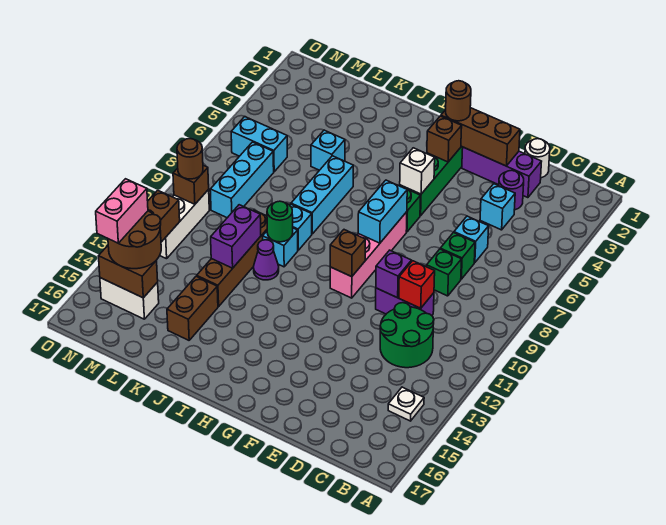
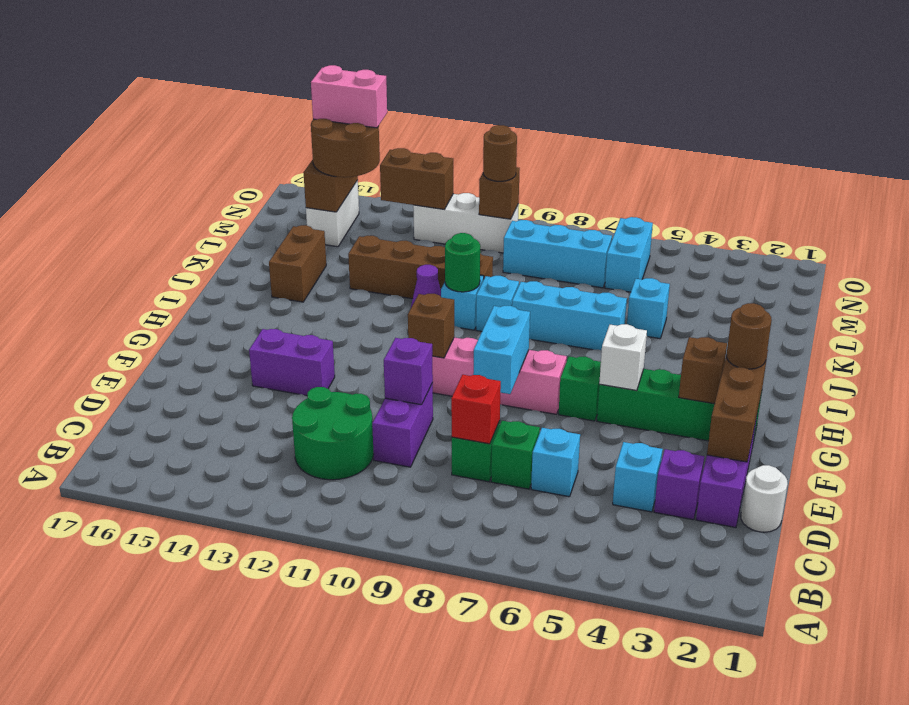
white plate B14 level 1 -> none
purple round brick D3 level 1 -> purple brick D3 level 1
red brick D10 level 2 -> red brick D8 level 2
cyan brick G7:G8 level 2 -> cyan brick F8:G8 level 2
purple brick K11:K12 level 2 -> purple brick F13:F14 level 1
brown brick K14:K15 level 1 -> brown brick J15:K15 level 1

